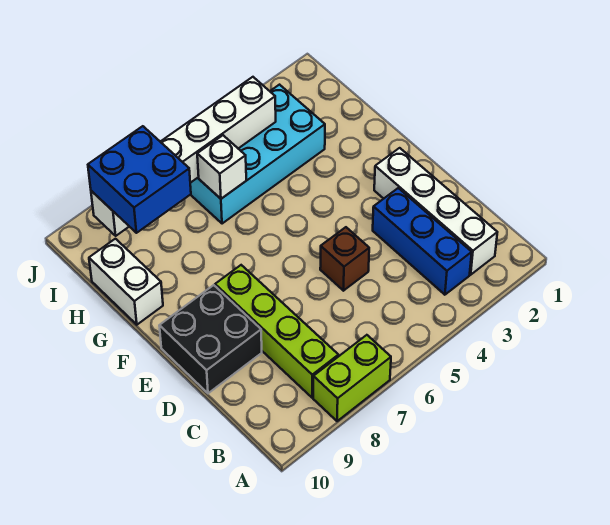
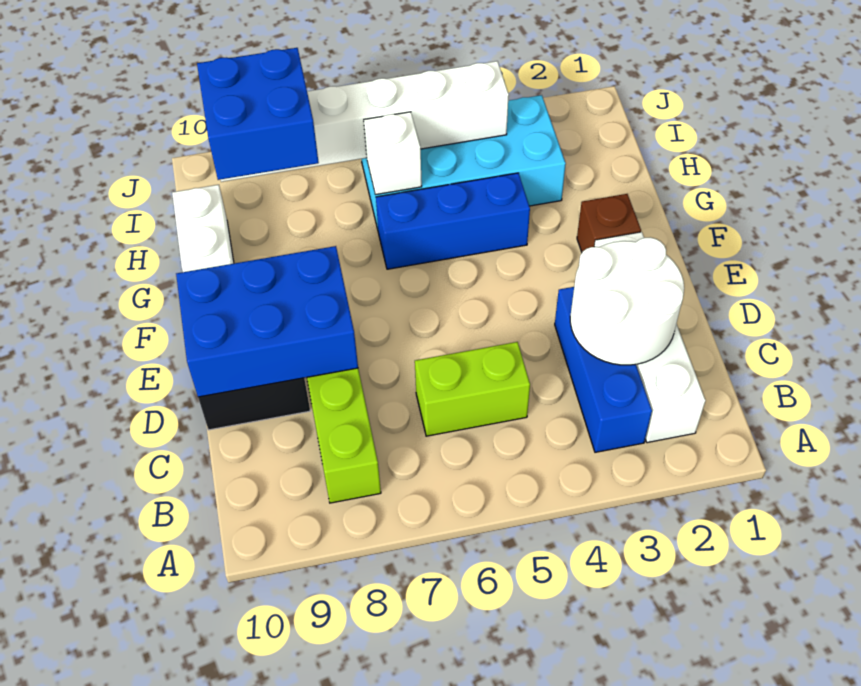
lime brick A7:A8 level 1 -> lime brick C5:C6 level 1
none -> white round brick C2:D3 level 2
brown brick D5 level 1 -> brown brick F2 level 1
none -> blue brick D8:E10 level 2
none -> blue brick G4:G6 level 1

